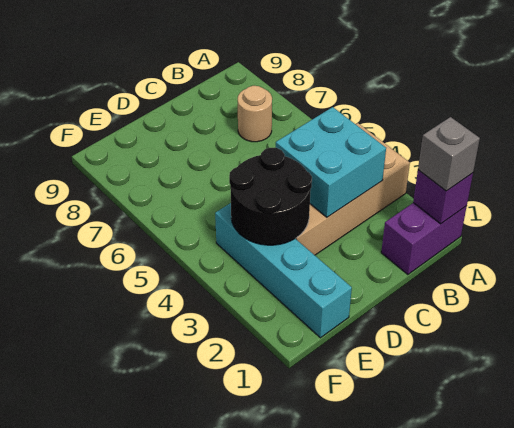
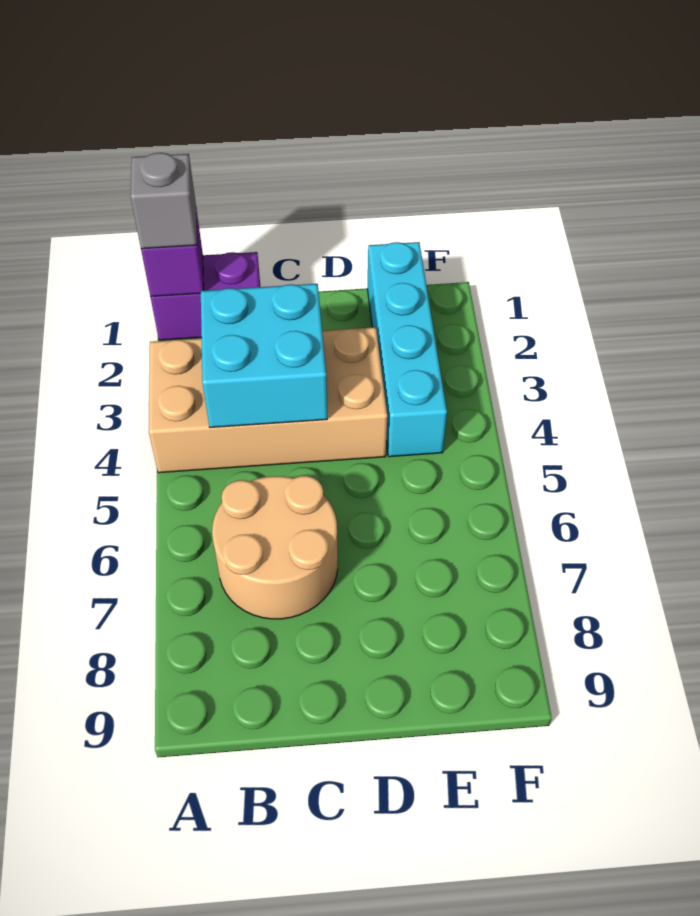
tan round brick B7 level 1 -> tan round brick B6:C7 level 1
black round brick D3:E4 level 2 -> none

